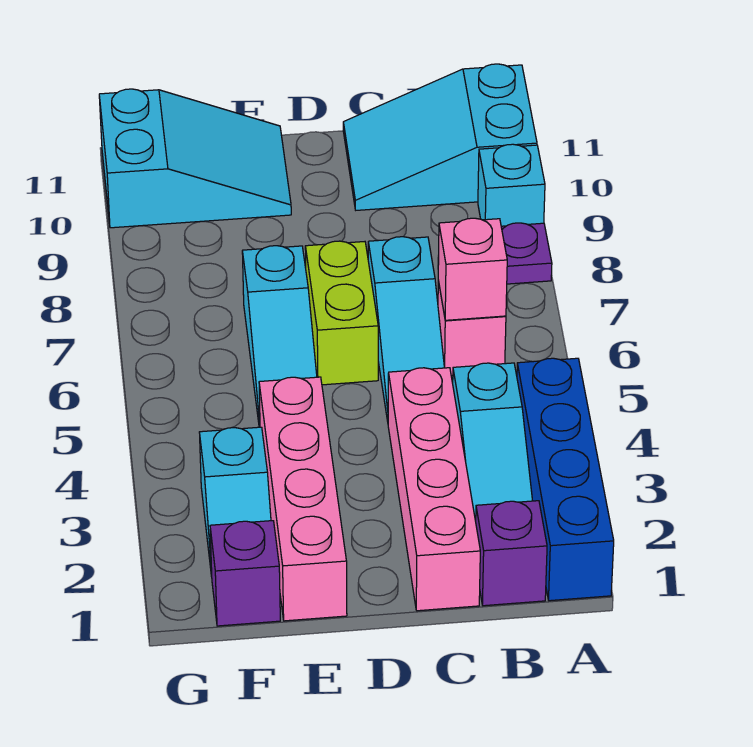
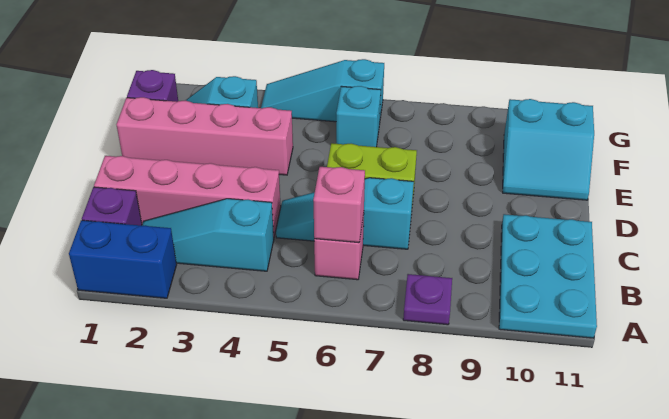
blue brick A1:A4 level 1 -> blue brick A1:A2 level 1
cyan brick A9 level 1 -> cyan brick F6 level 1
cyan slope A10:C11 level 1 top A -> cyan plate A10:C11 level 1
cyan slope E5:E7 level 1 top 7 -> cyan slope G4:G6 level 1 top 6
cyan slope E10:G11 level 1 top G -> cyan slope E10:F11 level 1 top F

